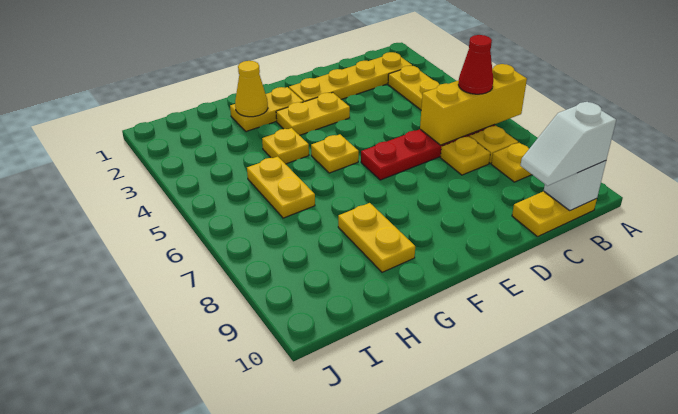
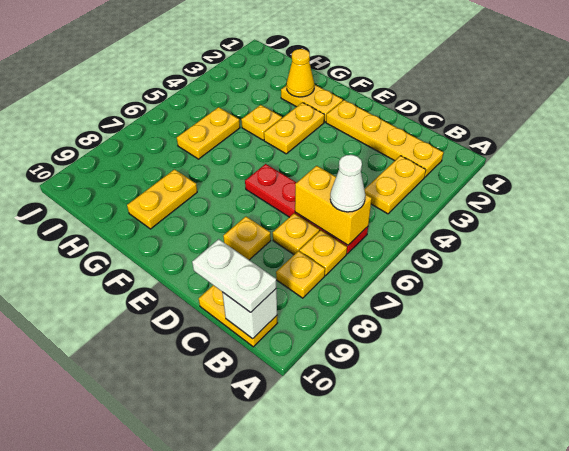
yellow brick A6:C6 level 2 -> yellow brick B6:C6 level 2
red cone B6 level 3 -> white cone B6 level 3
white slope B10:C10 level 3 top B -> white plate B10:C10 level 3
yellow plate E3:F3 level 1 -> yellow plate F3:F4 level 1
yellow plate F5 level 1 -> yellow plate D8 level 1

